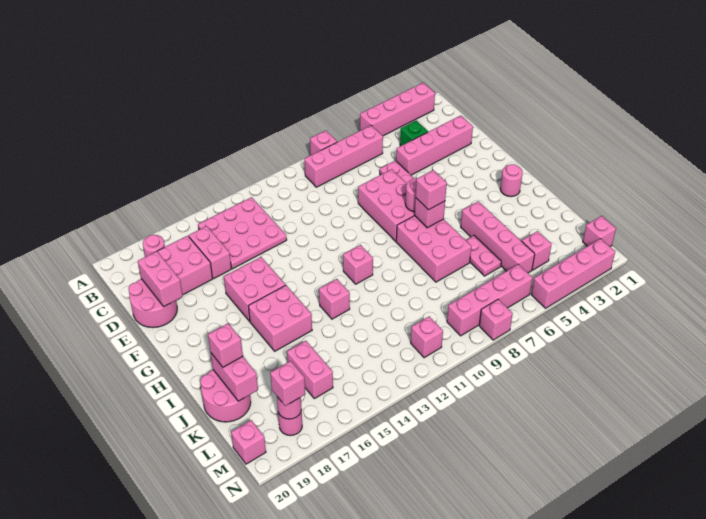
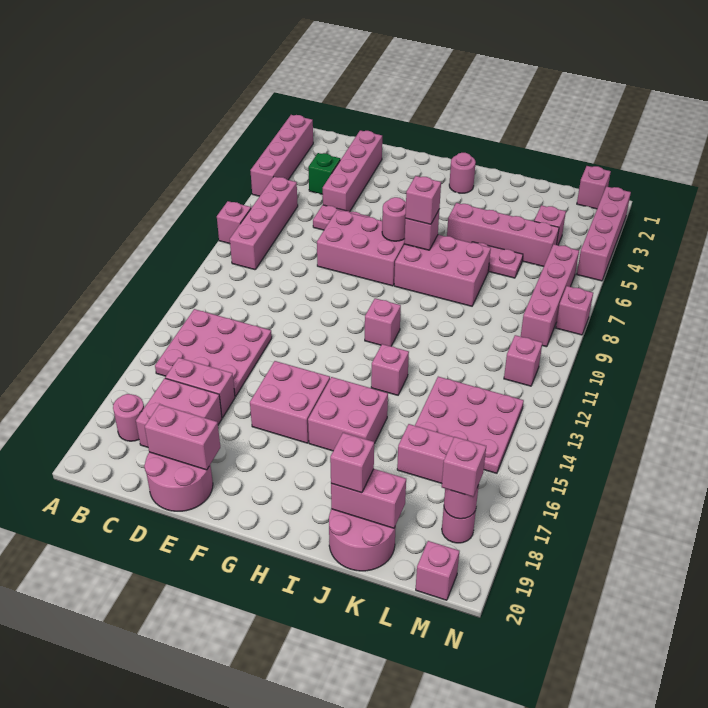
none -> pink plate K13:M15 level 1

